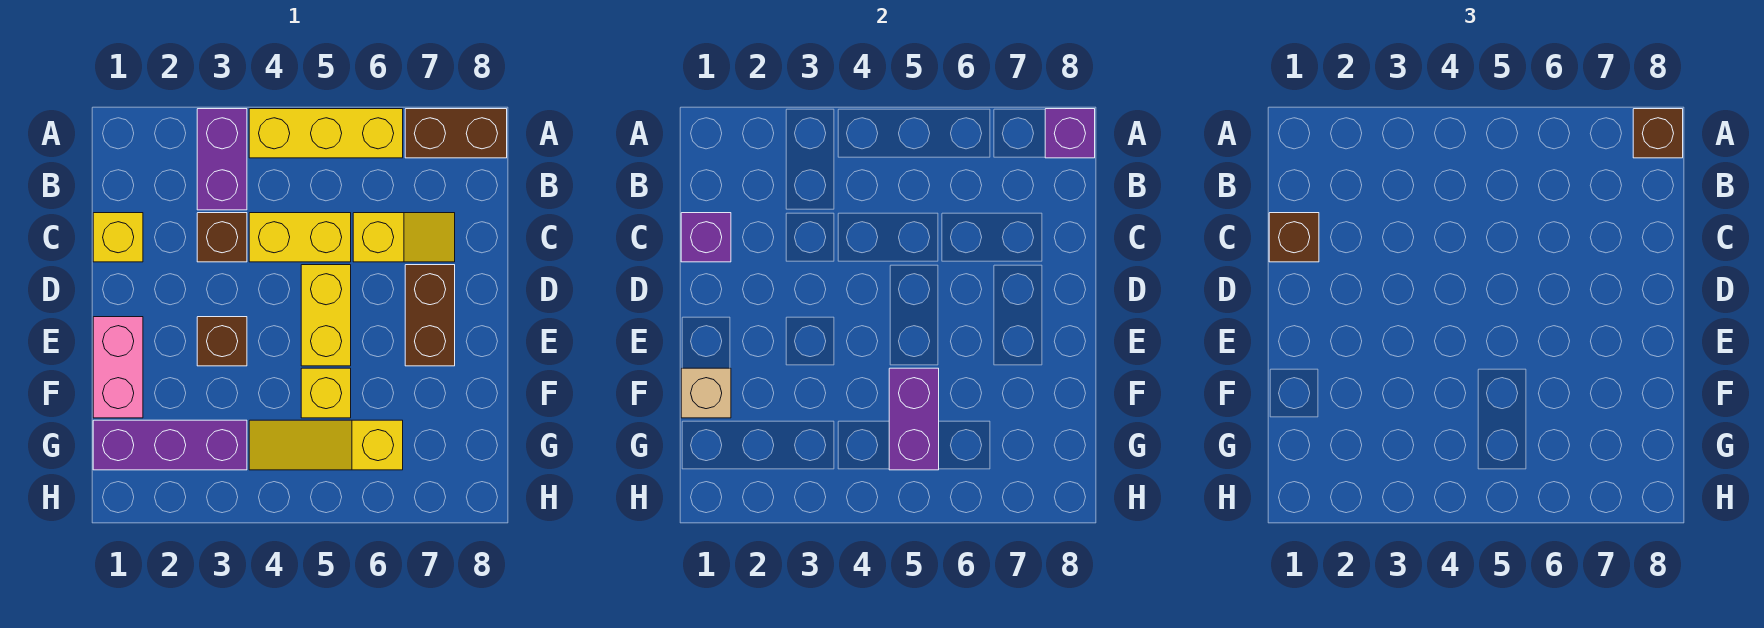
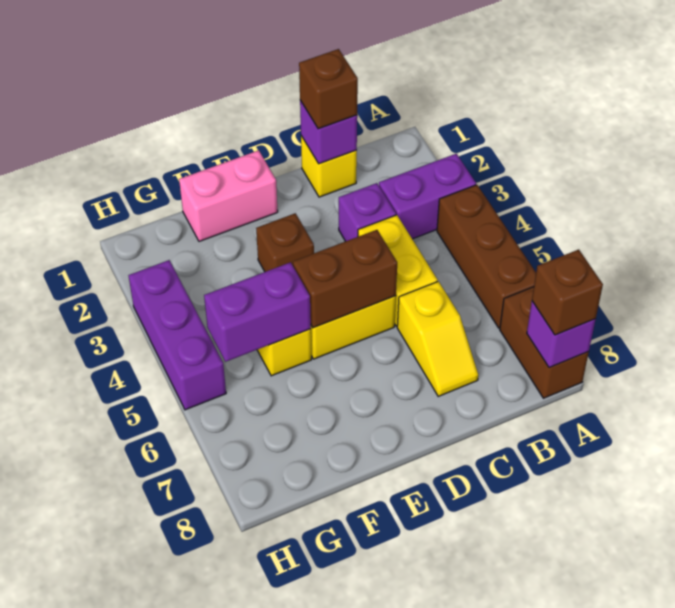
yellow brick A4:A6 level 1 -> brown brick A4:A6 level 1
brown brick C3 level 1 -> purple brick C3 level 1
brown brick D7:E7 level 1 -> brown brick D5:E5 level 2
tan brick F1 level 2 -> none
purple brick G1:G3 level 1 -> purple brick H3:H5 level 1
yellow slope G4:G6 level 1 top 6 -> none

